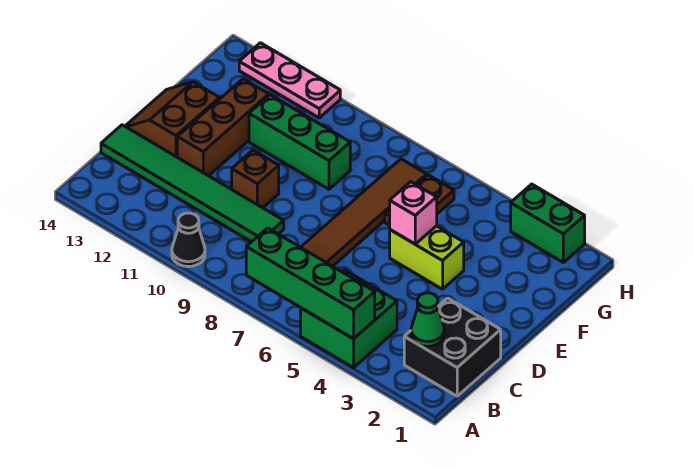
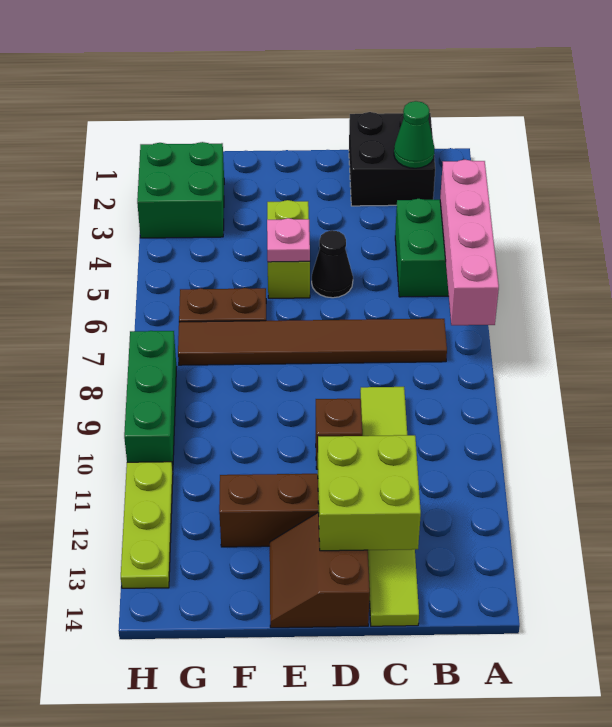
green brick A4:A7 level 2 -> pink brick A4:A7 level 2
black cone A10 level 1 -> black cone D5 level 1
green tile C9:C14 level 1 -> lime tile C9:C14 level 1
none -> lime brick C12:D13 level 2
brown slope D13:E14 level 1 top 13 -> brown slope D13:E14 level 1 top D
pink brick E5 level 2 -> pink plate E5 level 2
green brick F9:F11 level 1 -> green brick H8:H10 level 1
green brick H2:H3 level 1 -> green brick G2:H3 level 1
pink plate H11:H13 level 1 -> lime plate H11:H13 level 1

